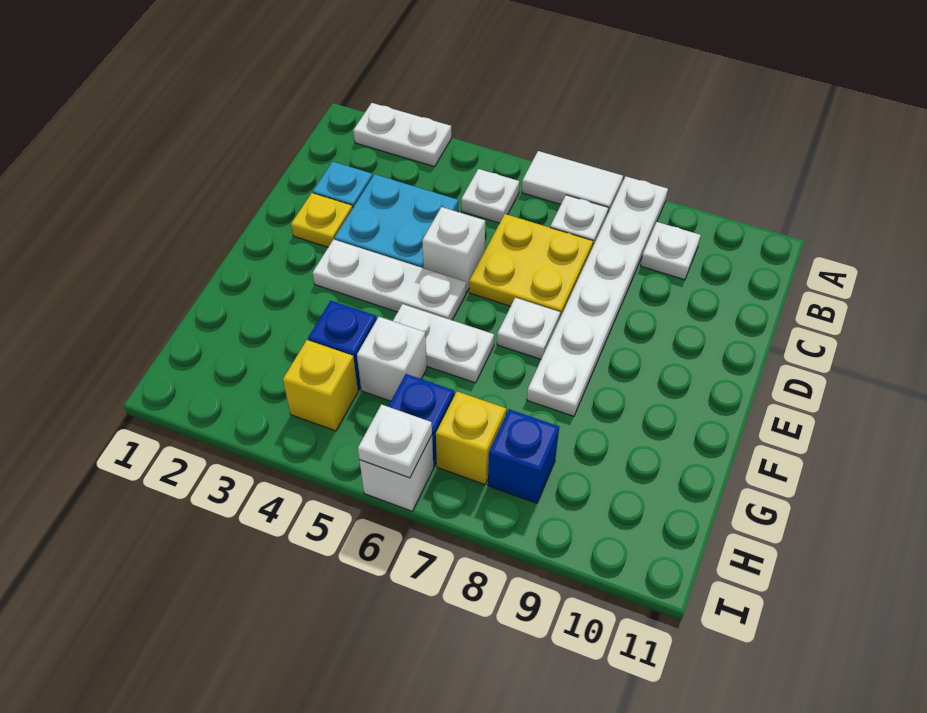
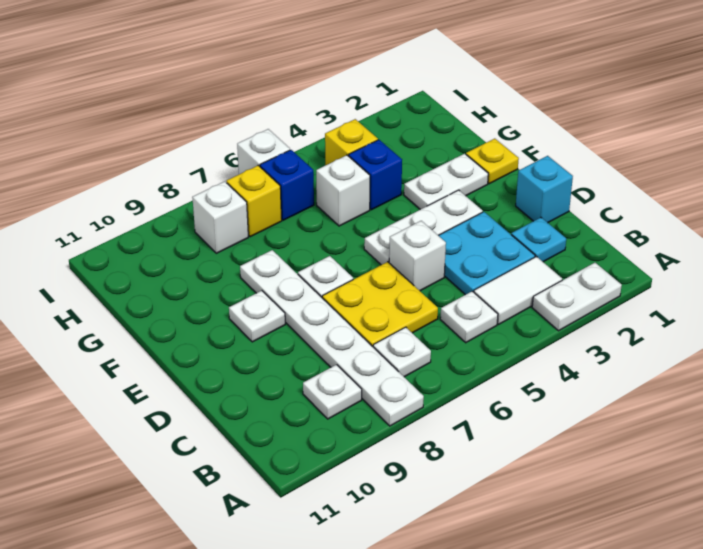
white tile A6:A7 level 1 -> white tile B3:B4 level 1
none -> cyan brick D1 level 1
yellow plate D2 level 1 -> yellow plate F1 level 1
white plate F5:F6 level 1 -> white plate F2:F3 level 1
blue brick H8 level 1 -> white brick H8 level 1
white plate I6 level 2 -> white plate E9 level 1

